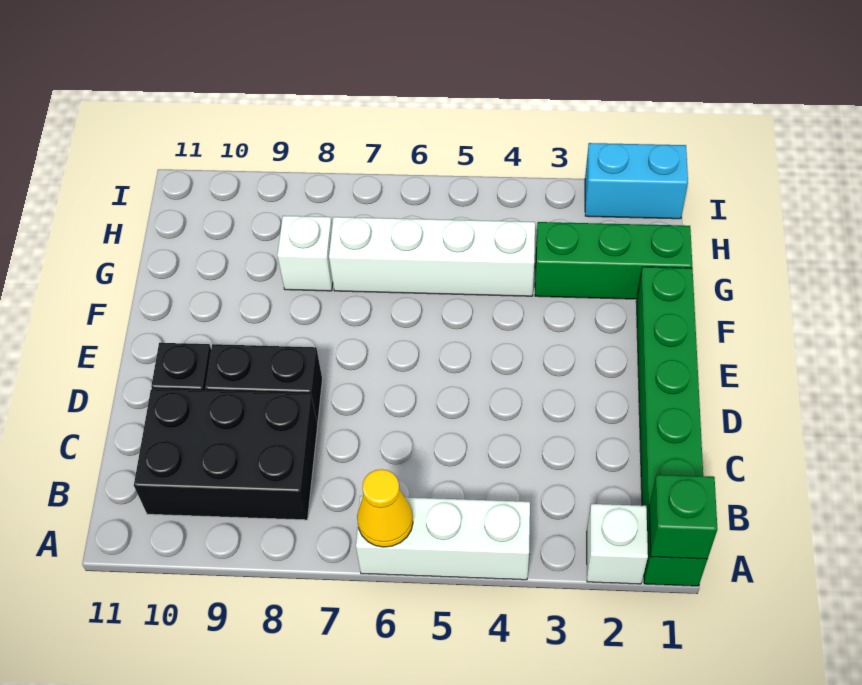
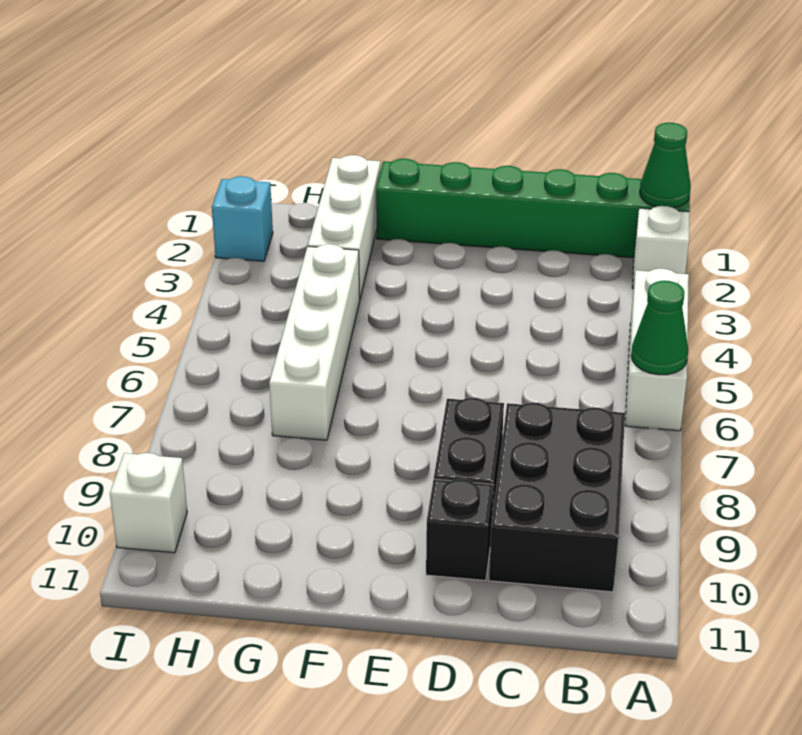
green brick A1 level 2 -> green cone A1 level 2
yellow cone A6 level 2 -> green cone A6 level 2
green brick G1:G3 level 1 -> white brick G1:G3 level 1
white brick G8 level 1 -> white brick I10 level 1
cyan brick I1:I2 level 1 -> cyan brick I2 level 1

